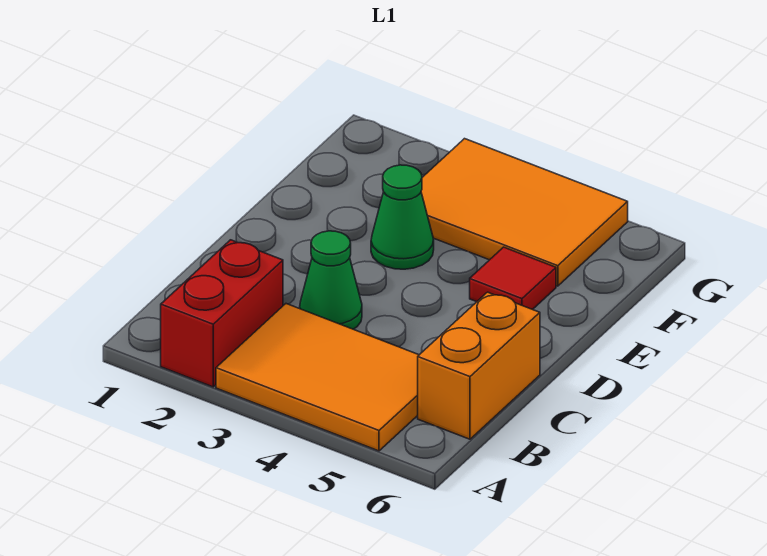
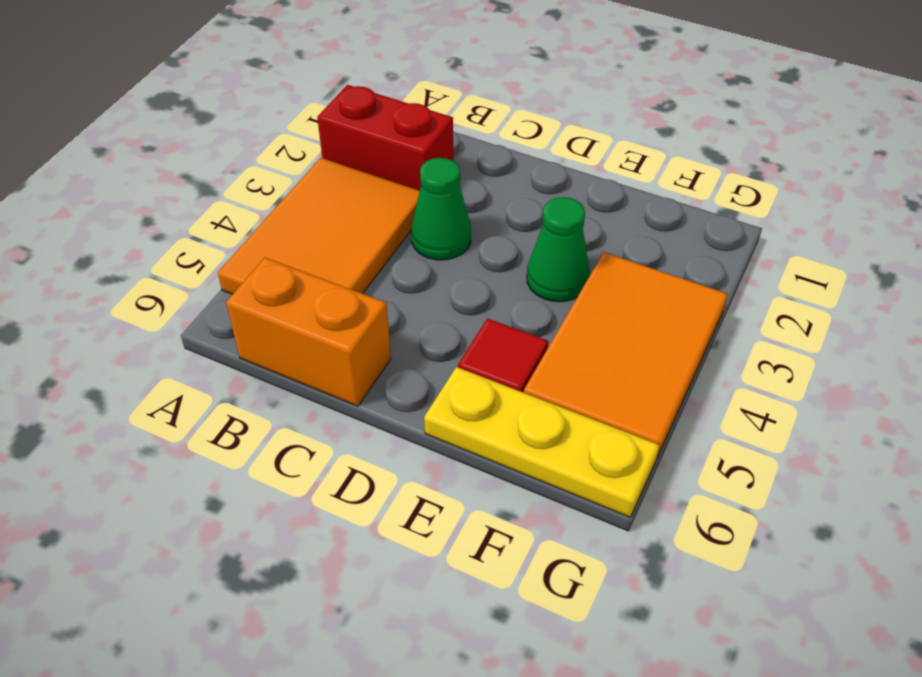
none -> yellow plate E6:G6 level 1

